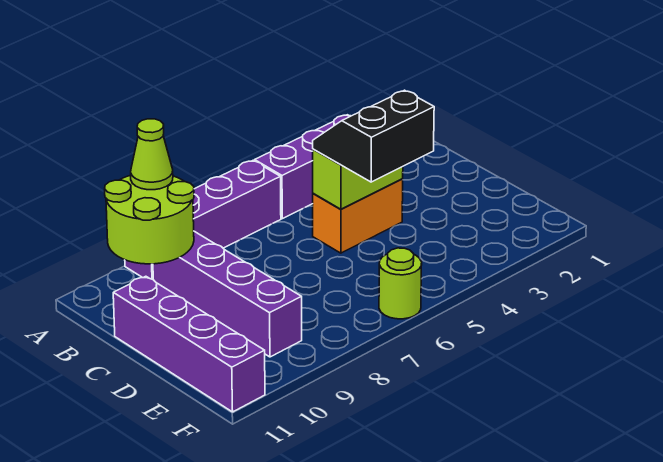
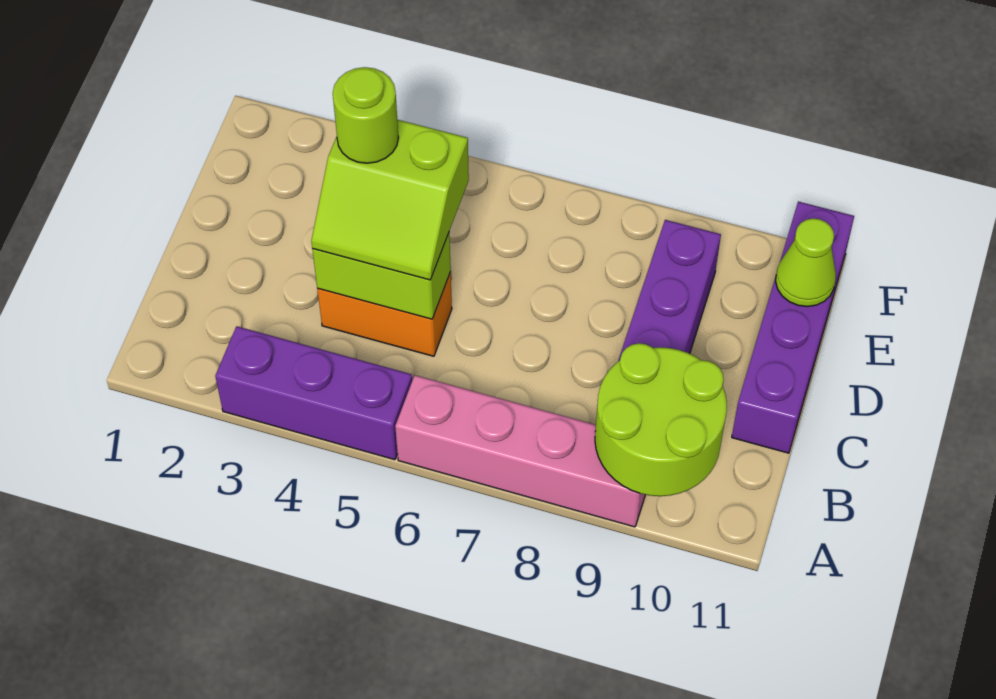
purple brick A6:A9 level 1 -> pink brick A6:A9 level 1
lime cone A9 level 3 -> lime cone E11 level 2
black slope C4:D5 level 3 top D -> lime slope C4:D5 level 3 top D
lime round brick F6 level 1 -> lime round brick D4 level 4

